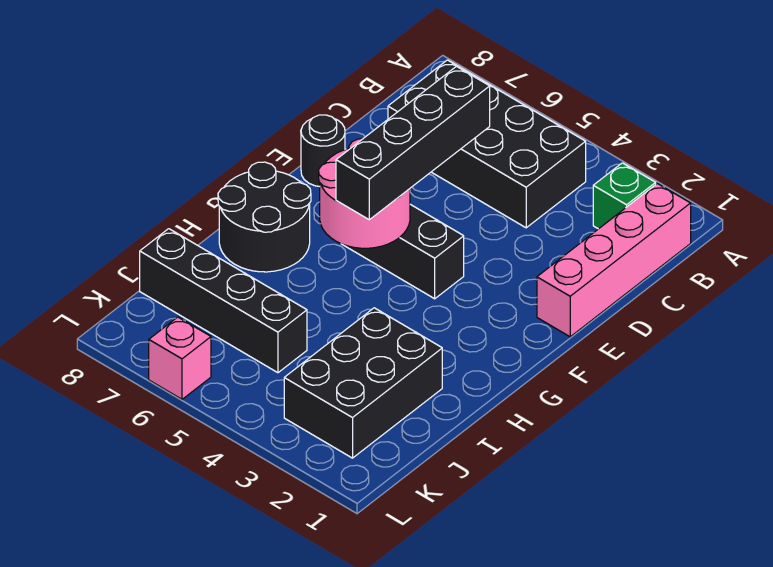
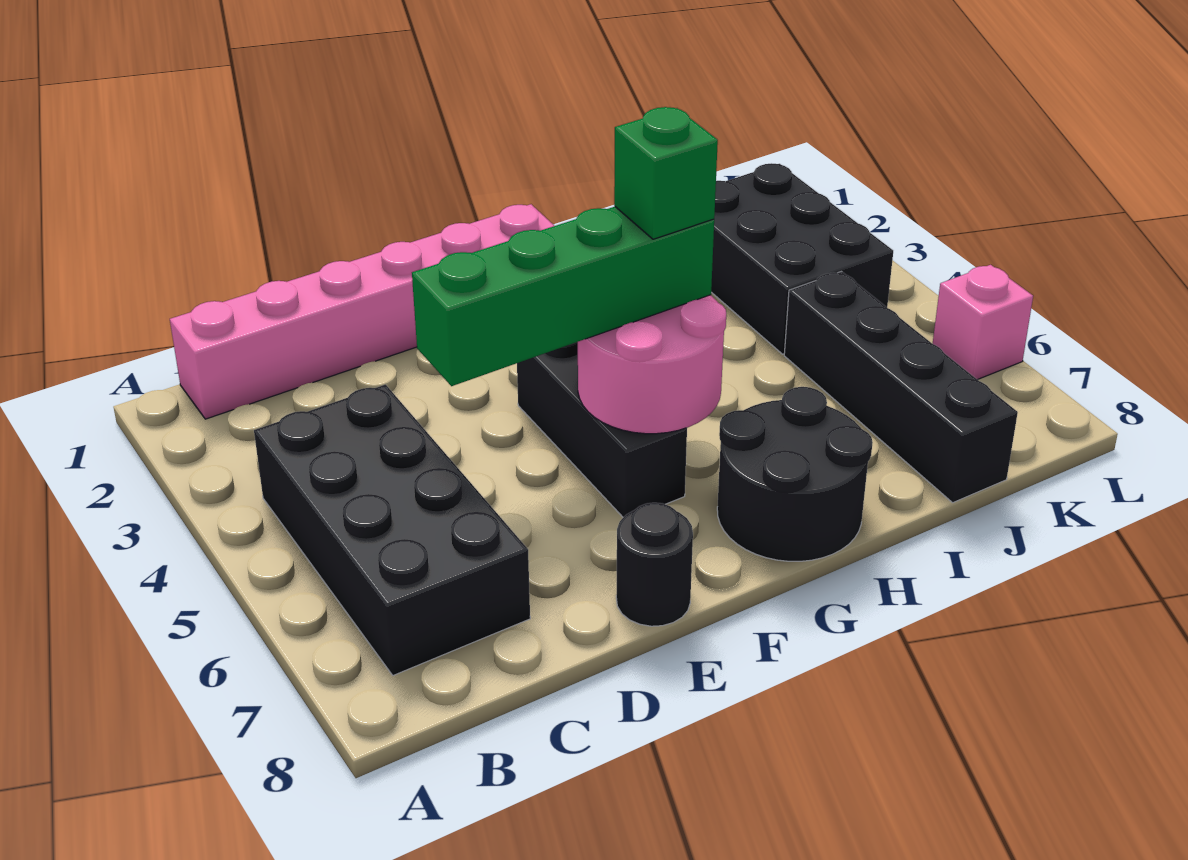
pink brick B1:E1 level 1 -> pink brick B1:G1 level 1
green brick B2 level 1 -> green brick G5 level 4
black brick D5:G5 level 3 -> green brick D5:G5 level 3
black brick I2:K3 level 1 -> black brick J2:K4 level 1

